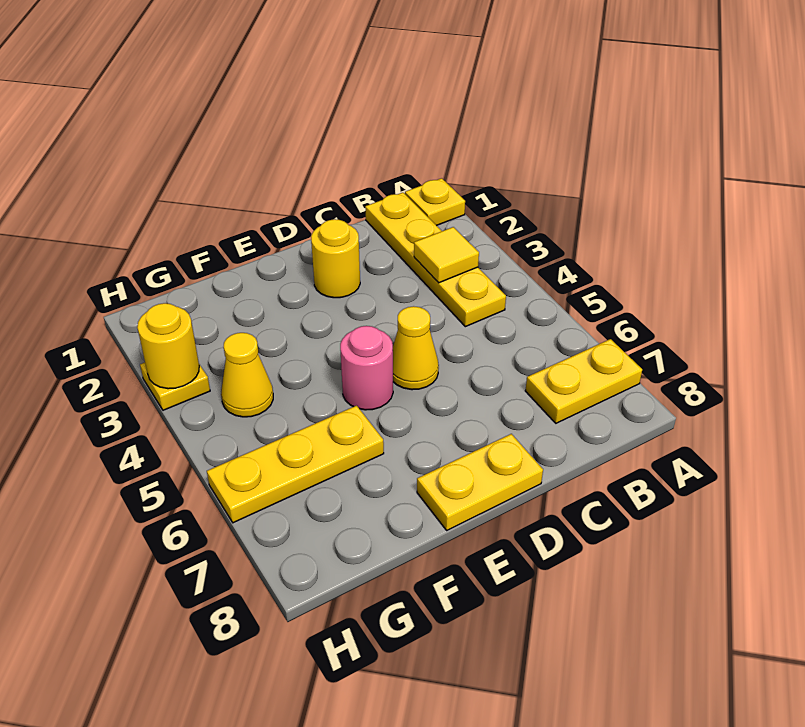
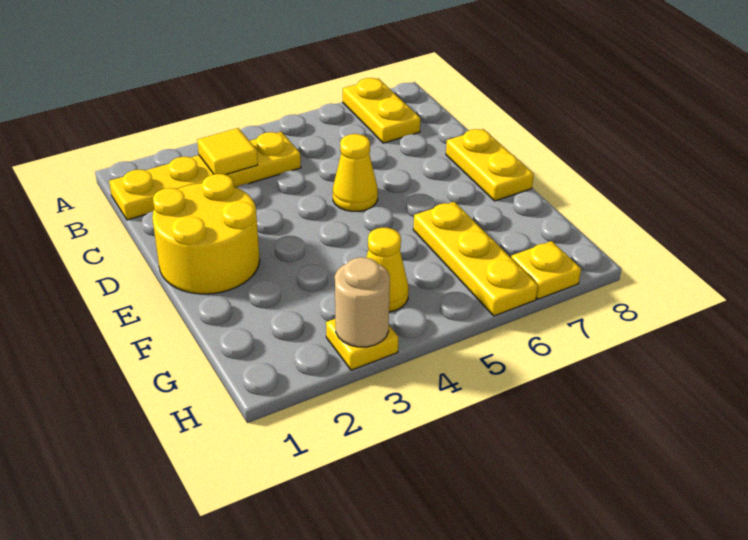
yellow plate A1 level 1 -> yellow plate H7 level 1
yellow round brick D2 level 1 -> yellow round brick D1:E2 level 1
pink round brick E5 level 1 -> none
yellow round brick H3 level 2 -> tan round brick H3 level 2

